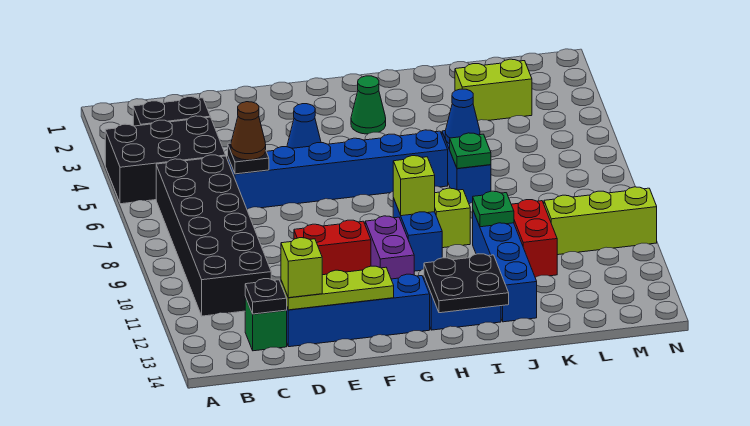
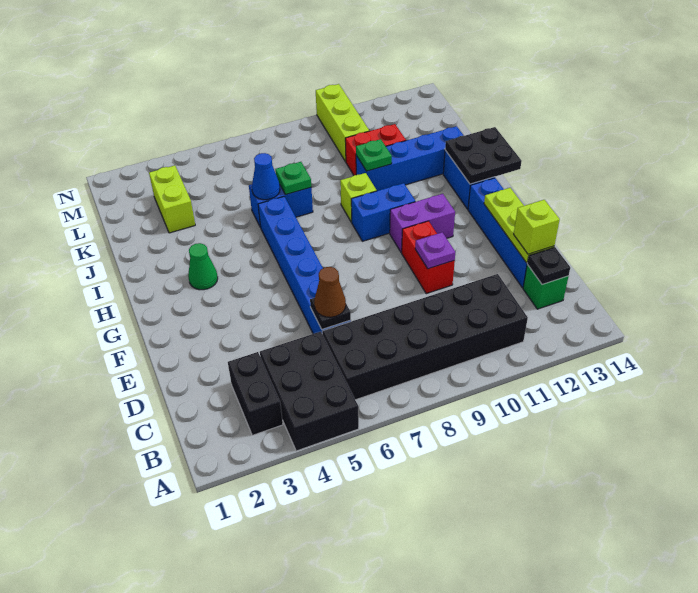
none -> purple plate E10 level 2
blue cone F4 level 1 -> none
lime brick H9 level 2 -> none

